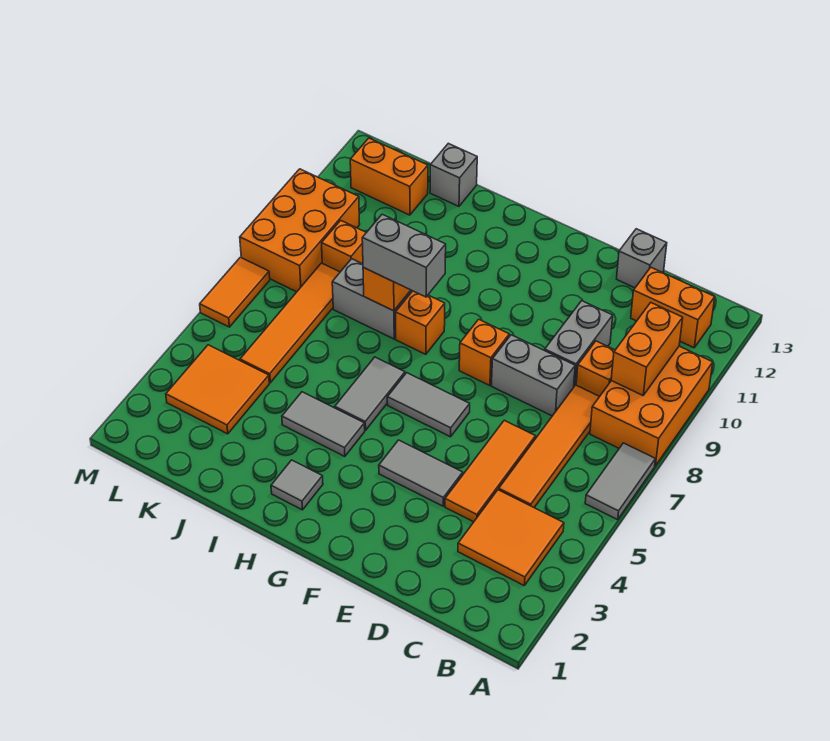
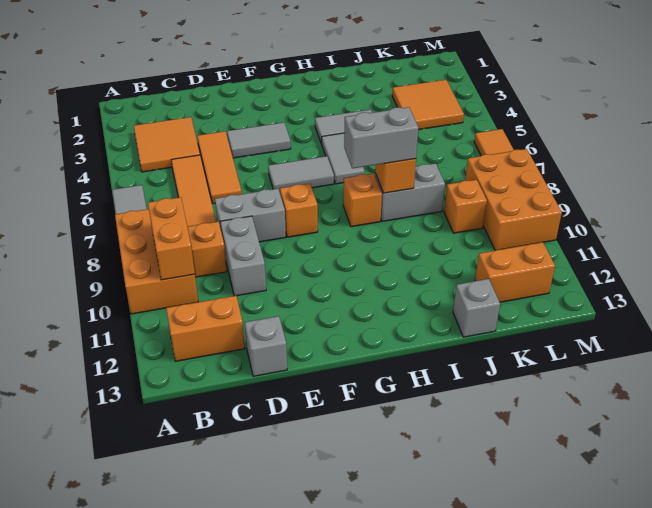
grey tile H2 level 1 -> none
orange tile K5:K8 level 1 -> none

